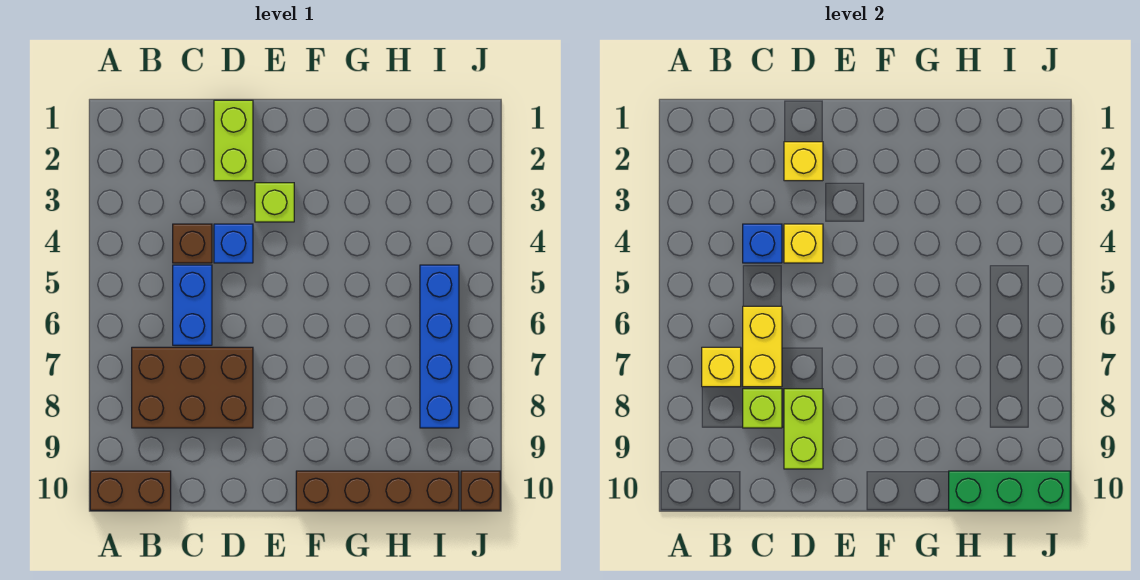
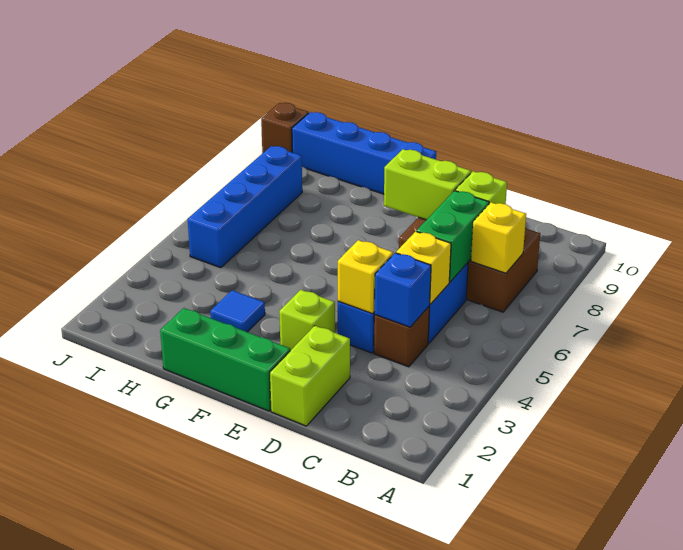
brown brick A10:B10 level 1 -> none
yellow brick C6:C7 level 2 -> green brick C6:C7 level 2
yellow brick D2 level 2 -> yellow brick C5 level 2
lime brick D8:D9 level 2 -> lime brick D8:E8 level 2
brown brick F10:I10 level 1 -> blue brick F10:I10 level 1
none -> blue tile G3 level 1
green brick H10:J10 level 2 -> green brick E1:G1 level 1

